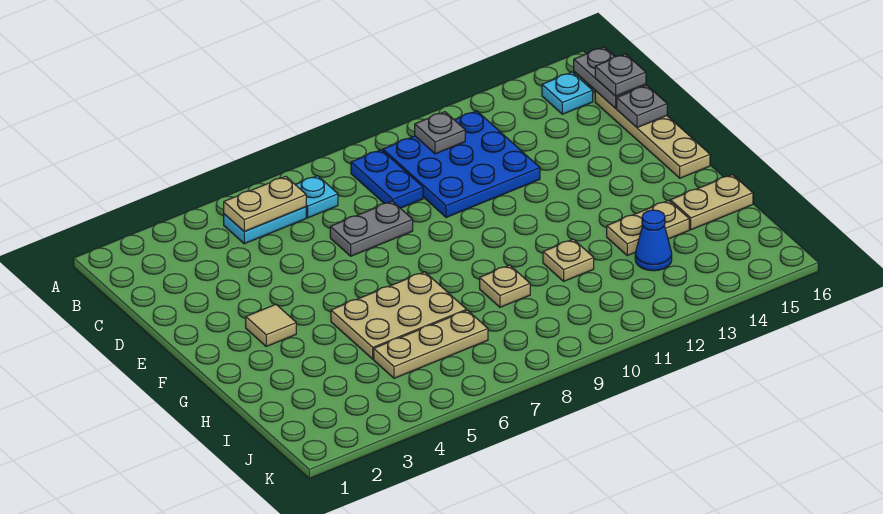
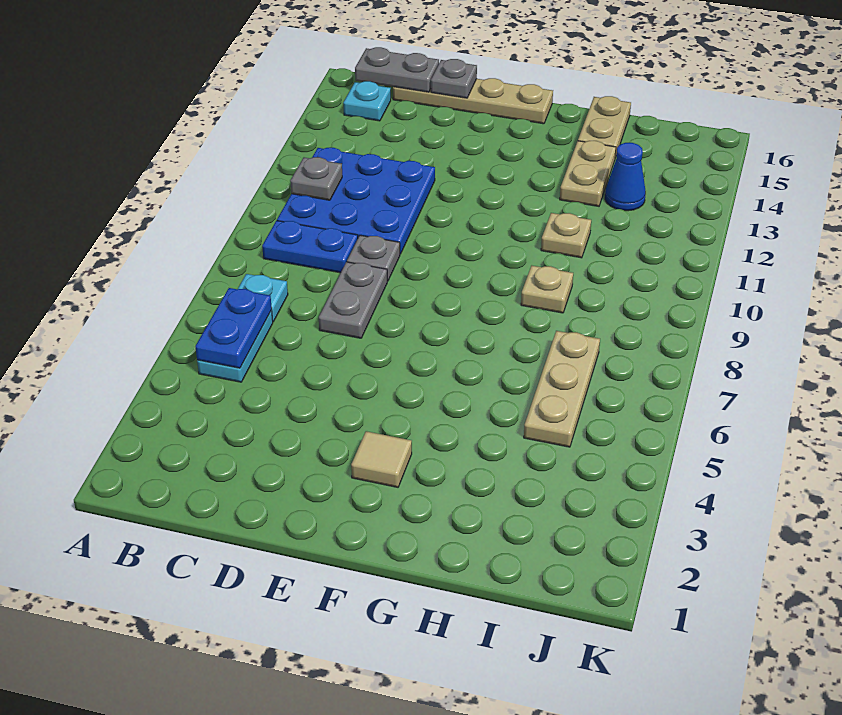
tan plate B5:B6 level 2 -> blue plate B5:B6 level 2
grey plate C16 level 3 -> grey plate D9 level 1
tan plate G5:H7 level 1 -> none

